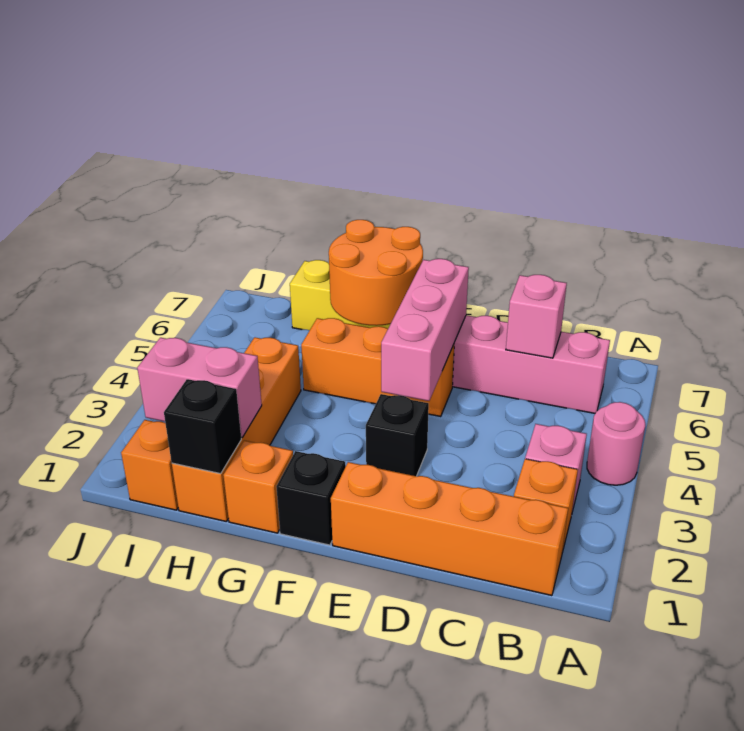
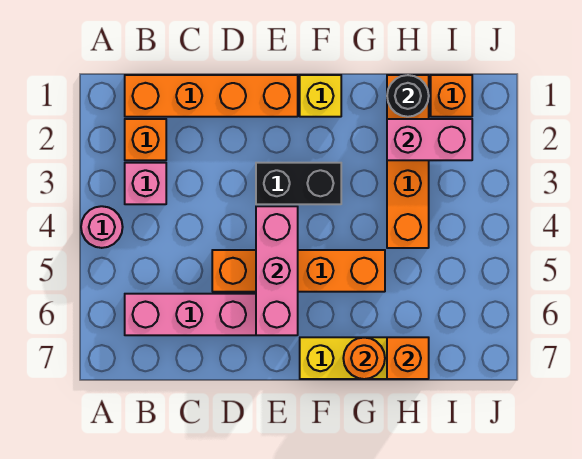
pink brick C6 level 2 -> none
black brick E3 level 1 -> black brick E3:F3 level 1
orange brick E5:G5 level 1 -> orange brick D5:G5 level 1
black brick F1 level 1 -> yellow brick F1 level 1
orange round brick F6:G7 level 2 -> orange round brick G7 level 2
orange brick G1 level 1 -> orange brick H7 level 2
black brick H1 level 2 -> black round brick H1 level 2

